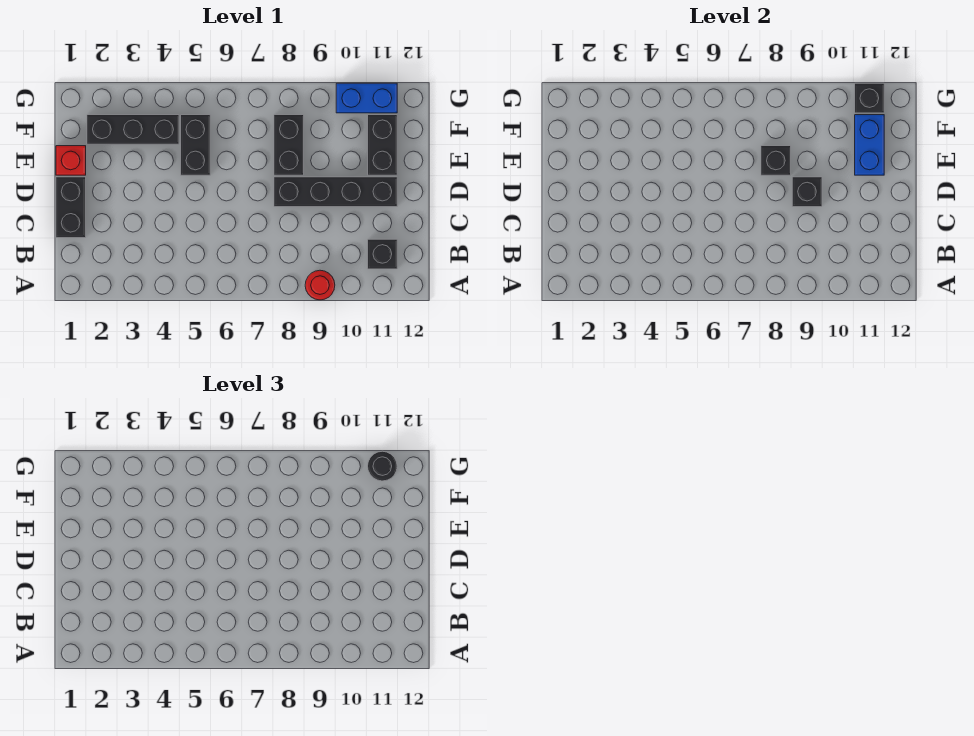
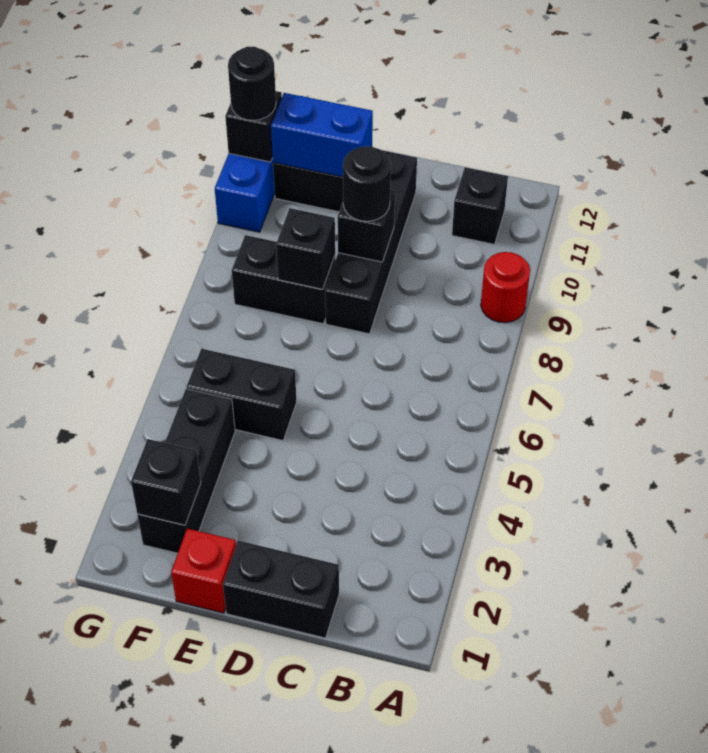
none -> black round brick D9 level 3
none -> black brick F2 level 2

